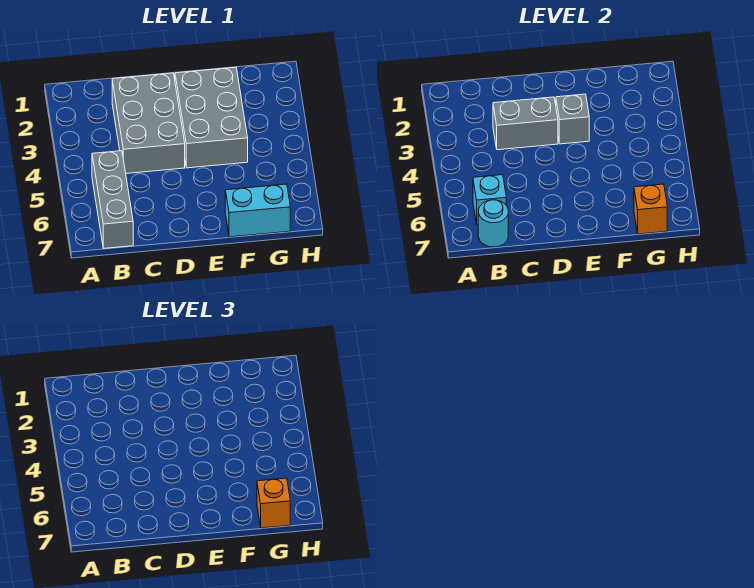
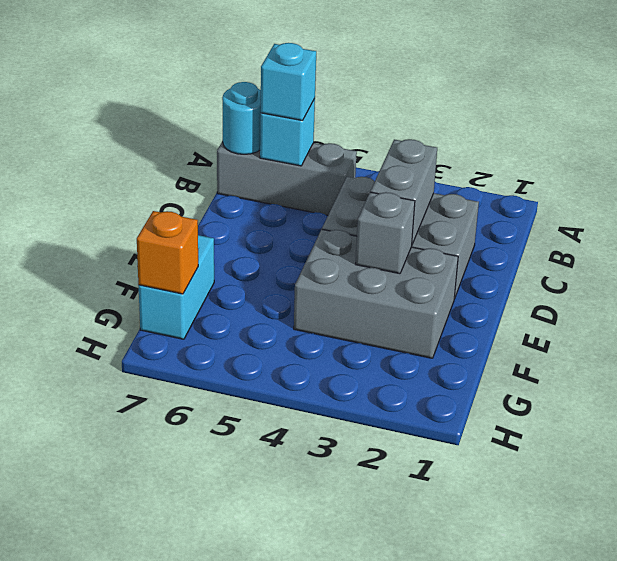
none -> cyan brick B6 level 3
orange brick G7 level 3 -> none

